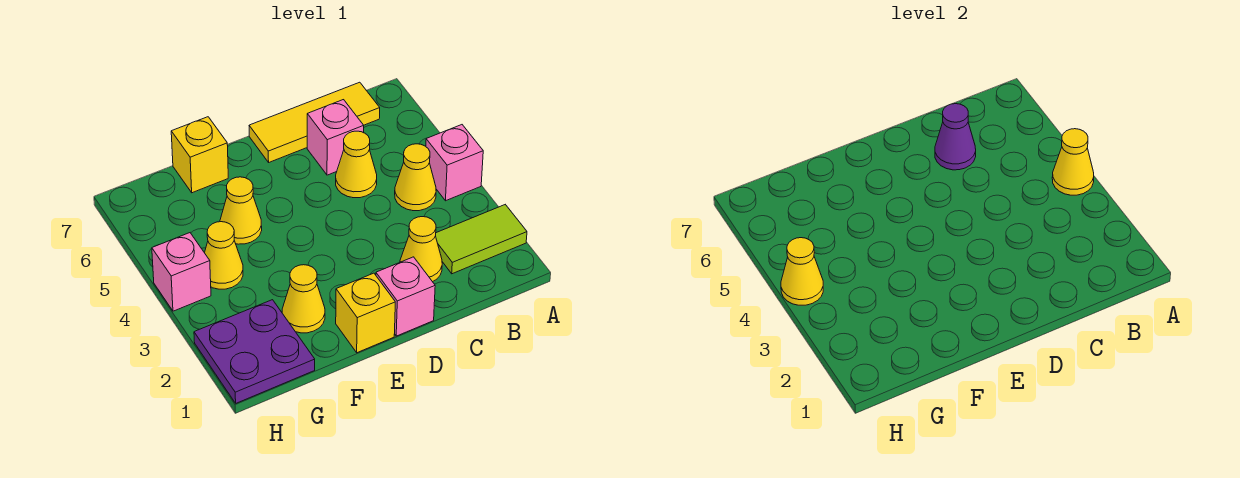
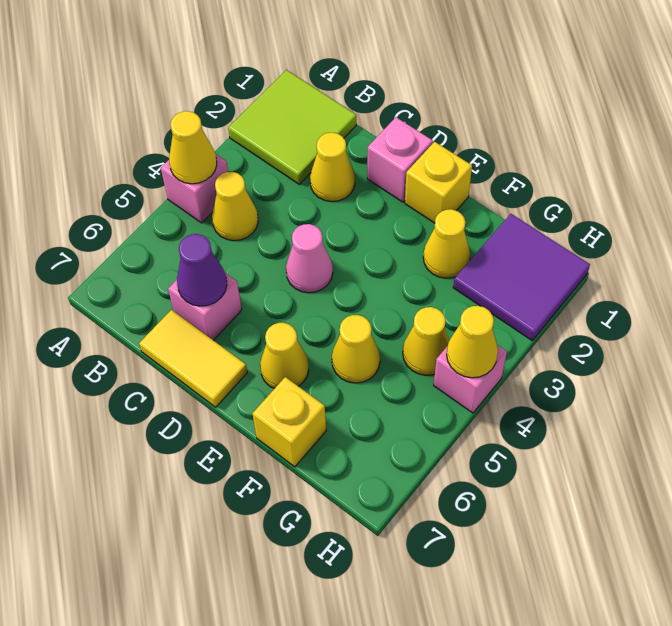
lime tile A2:B2 level 1 -> lime tile A1:B2 level 1
yellow tile B7:D7 level 1 -> yellow tile C7:D7 level 1
yellow cone C5 level 1 -> yellow cone E6 level 1
none -> pink cone D4 level 1
purple plate G1:H2 level 1 -> purple tile G1:H2 level 1

